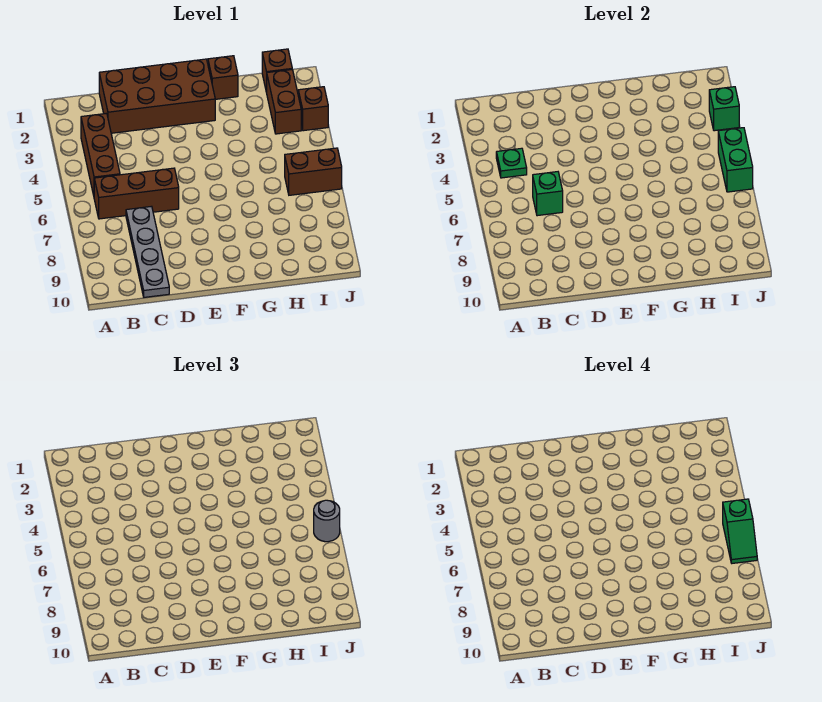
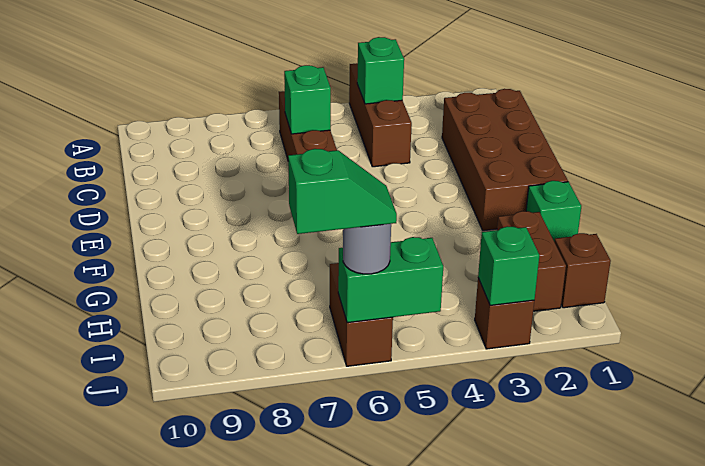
brown brick B3:B5 level 1 -> brown brick A4:C4 level 1
green plate B4 level 2 -> green brick B4 level 2
grey plate C7:C10 level 1 -> none
brown brick G1 level 1 -> green brick G1 level 1
brown brick I2:I3 level 1 -> brown brick H2:I2 level 1
green slope J6:J7 level 4 top 6 -> green slope J6:J7 level 4 top 7

